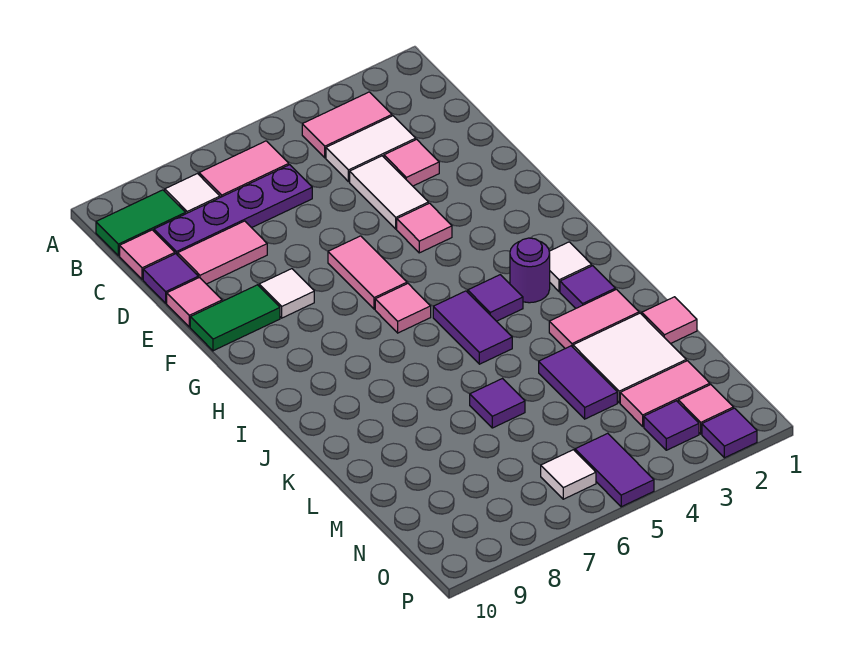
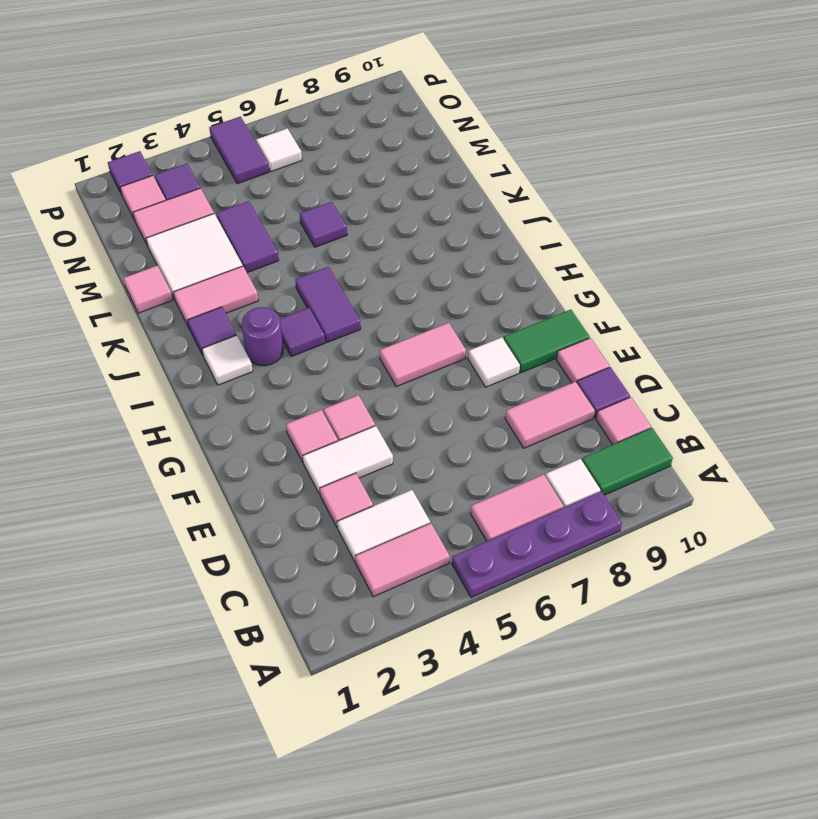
purple plate C6:C9 level 1 -> purple plate A5:A8 level 1
white tile D4:E4 level 1 -> white tile E3:E4 level 1
pink tile F6:G6 level 1 -> pink tile G6:G7 level 1
pink tile H6 level 1 -> pink tile F3 level 1

